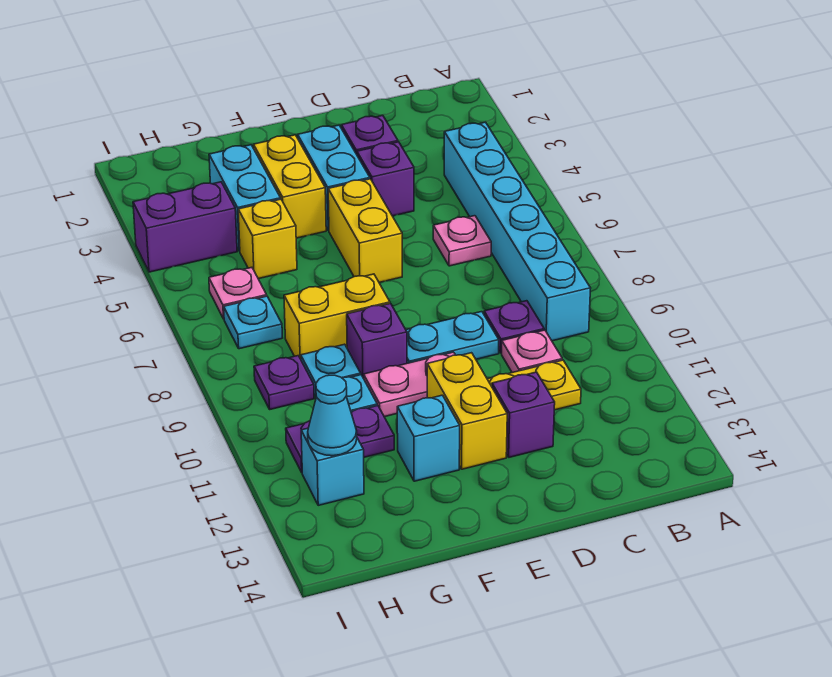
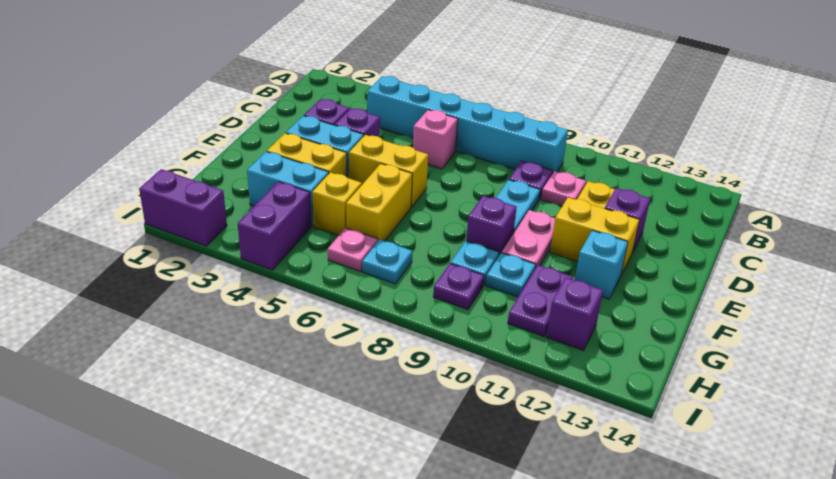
pink plate C6 level 1 -> pink brick C6 level 1
yellow brick F8:G8 level 1 -> yellow brick F6:G6 level 1
cyan brick H12 level 1 -> purple brick H12 level 1
cyan cone H12 level 2 -> none
none -> purple brick I1:I2 level 1

